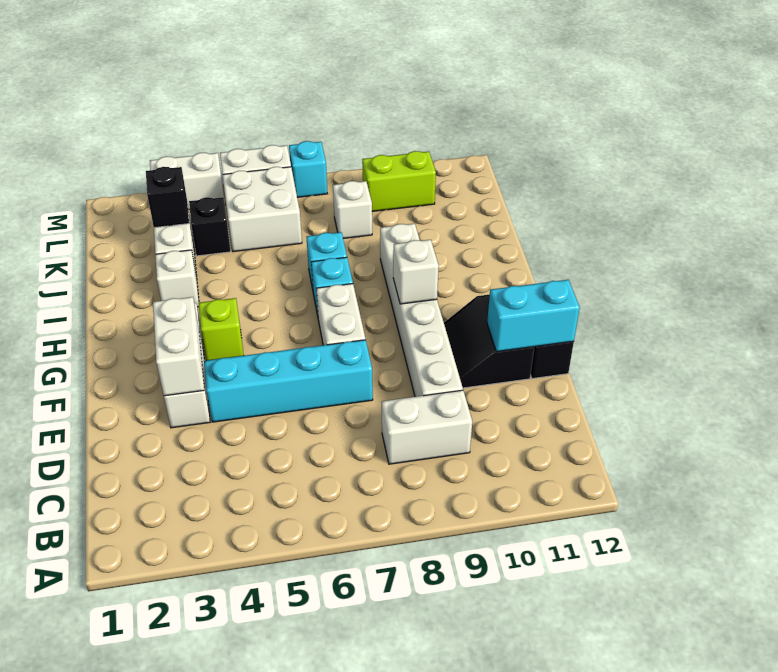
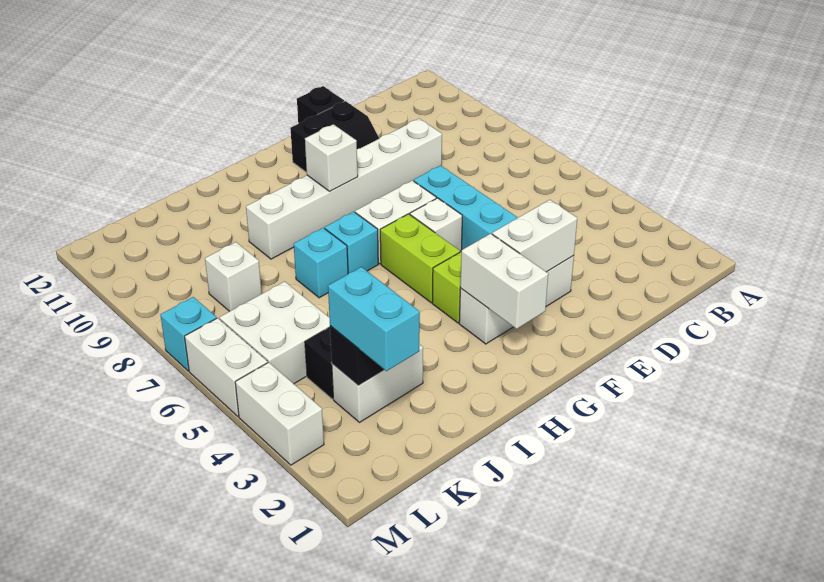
white brick C8:C9 level 1 -> white brick G2:G3 level 2
cyan brick E11:E12 level 2 -> cyan brick K2:K3 level 3
white brick I3 level 1 -> white brick F6 level 1
lime brick L9:L10 level 1 -> lime brick G5:G6 level 1

